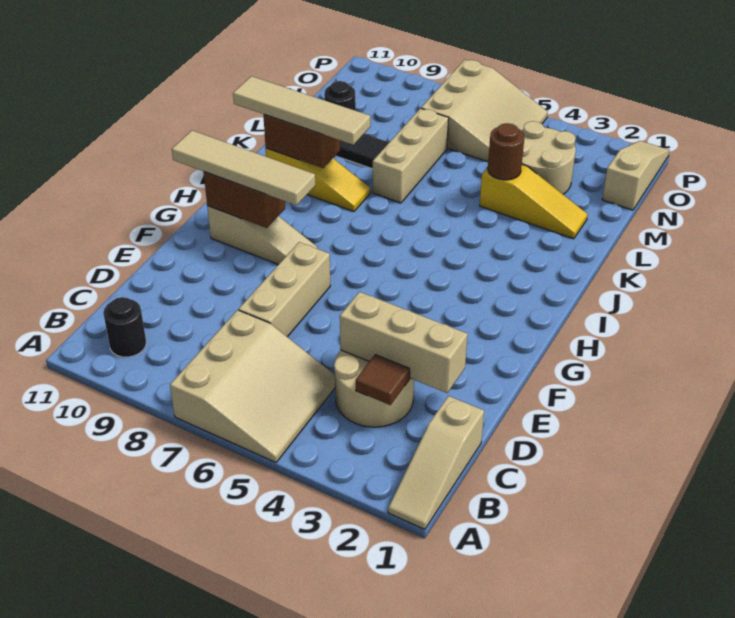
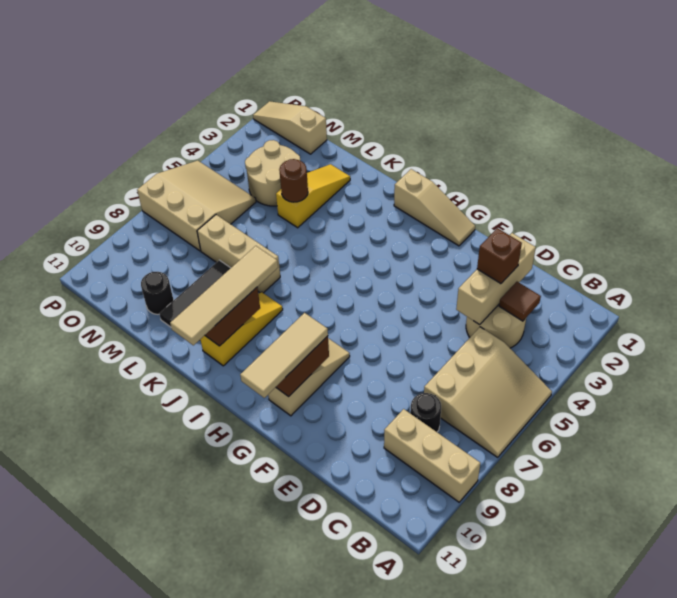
tan slope A1:C1 level 1 top C -> tan slope G1:I1 level 1 top I
tan slope A5:C7 level 1 top 7 -> tan slope A5:C7 level 1 top C
black round brick B10 level 1 -> black round brick C8 level 1
none -> brown brick D3 level 3
tan brick D7:F7 level 1 -> tan brick A9:C9 level 1
tan tile G8:G11 level 3 -> tan tile G9:G11 level 3

